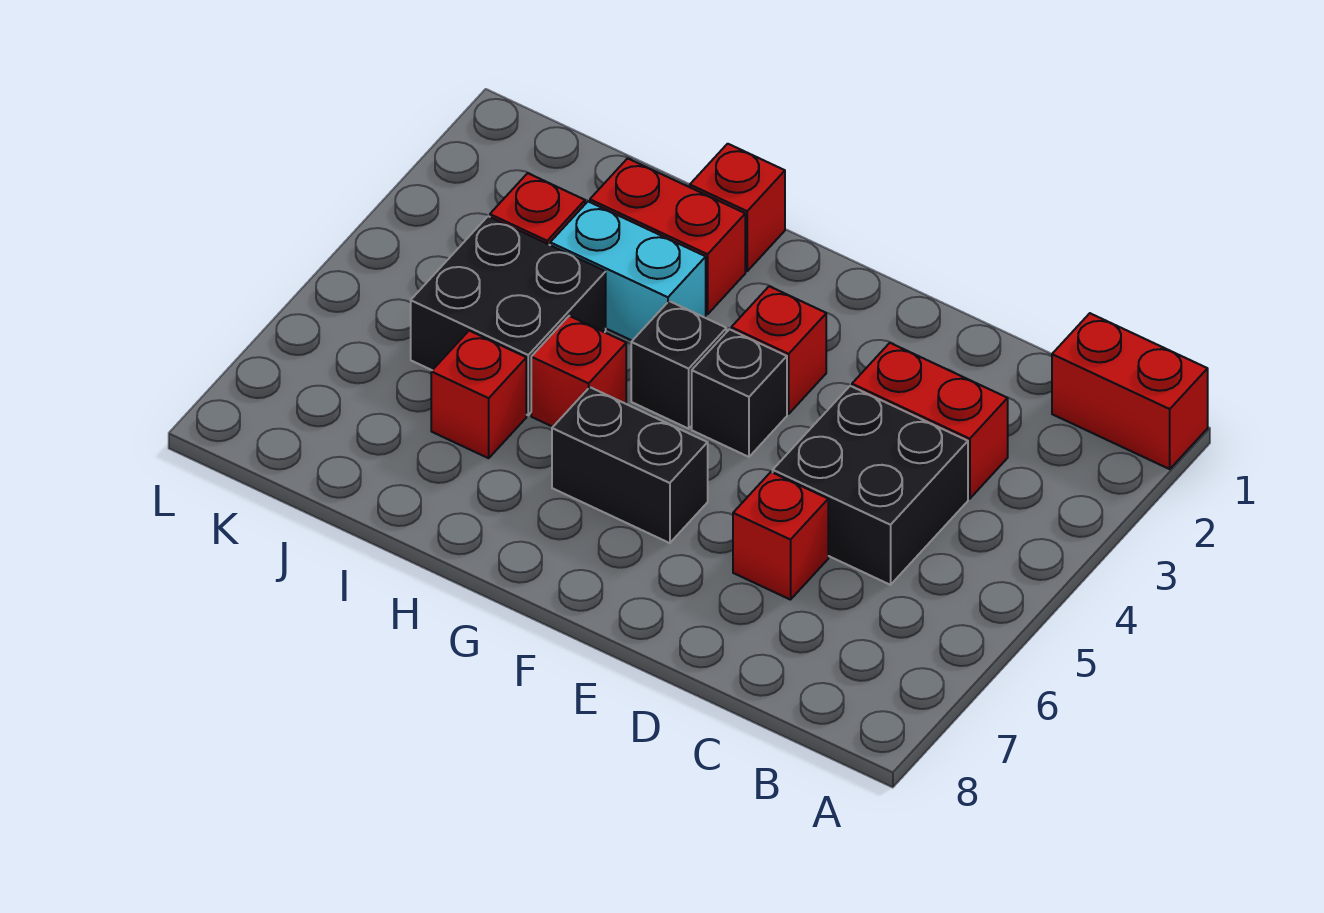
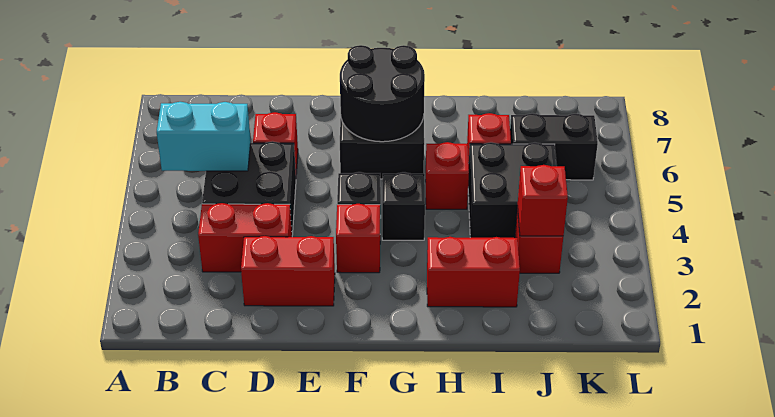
red brick A1:B1 level 1 -> red brick D2:E2 level 1
none -> black round brick F6:G7 level 2
red brick H1 level 1 -> red brick J3 level 2
cyan brick H3:I3 level 1 -> cyan brick B5:C5 level 2
none -> black brick J6:K6 level 1

